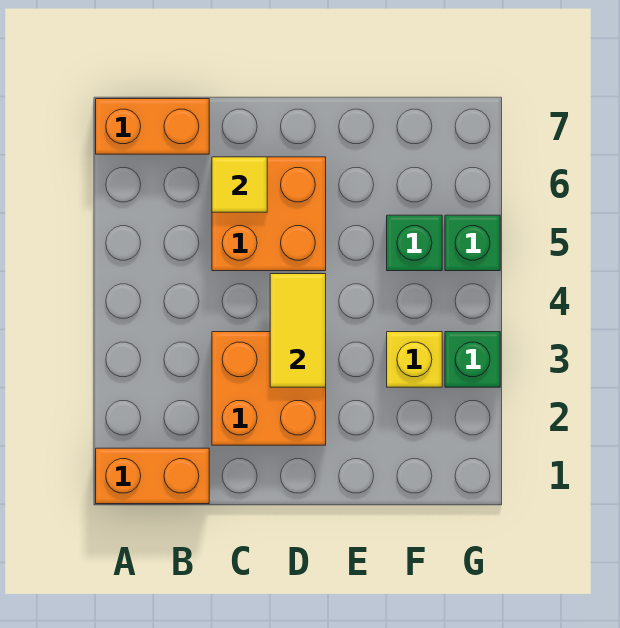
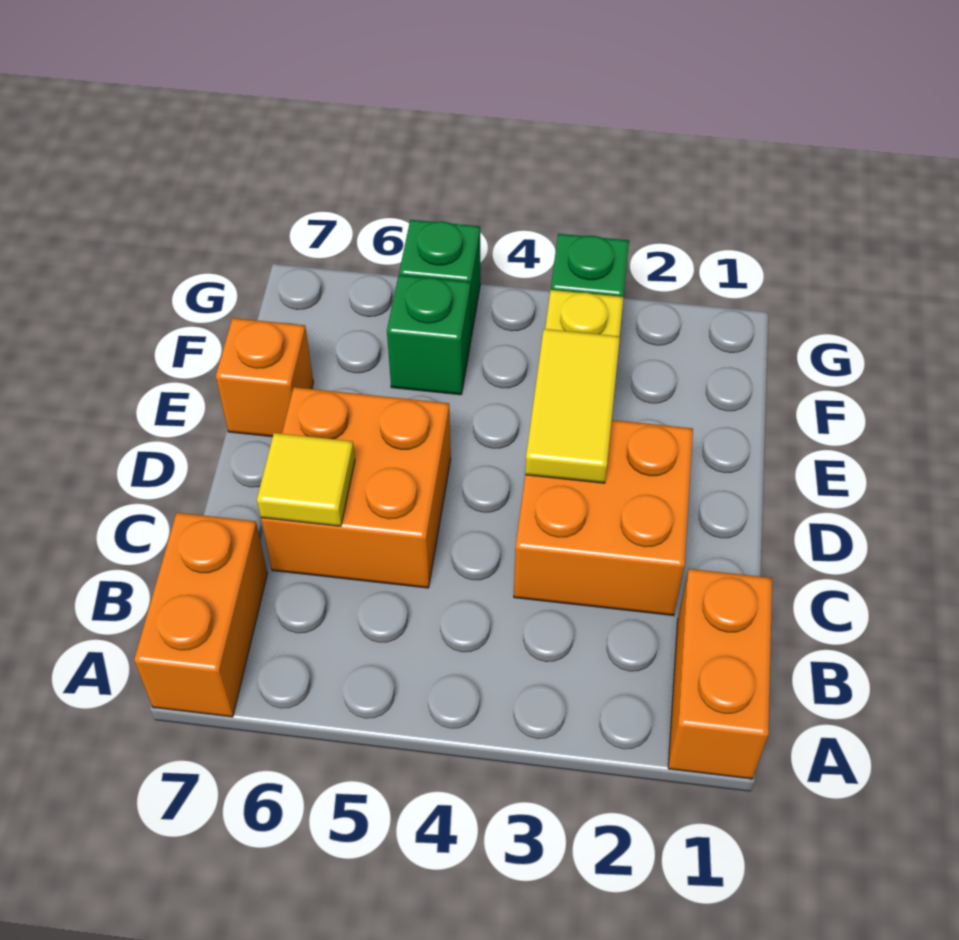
yellow tile D3:D4 level 2 -> yellow tile D3:E3 level 2
none -> orange brick E7 level 1

